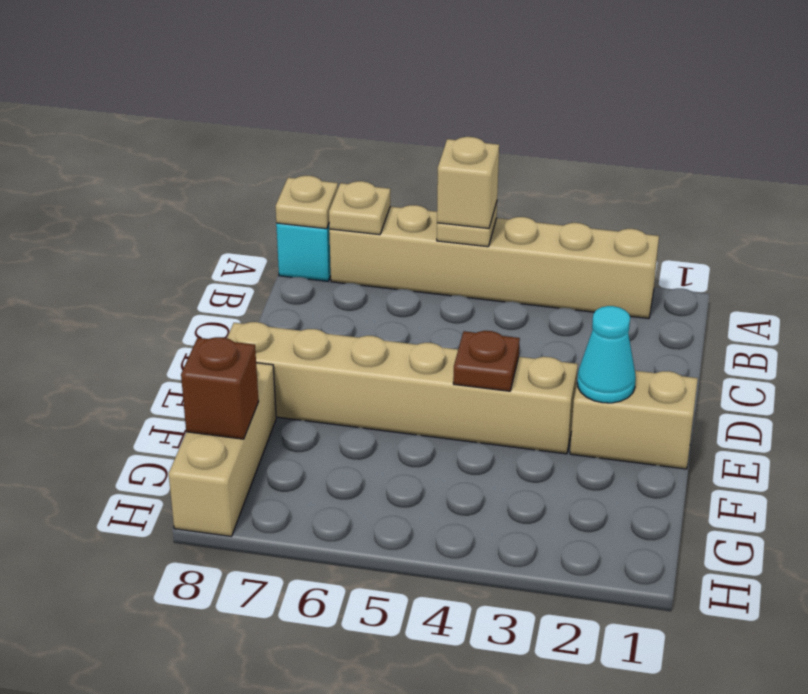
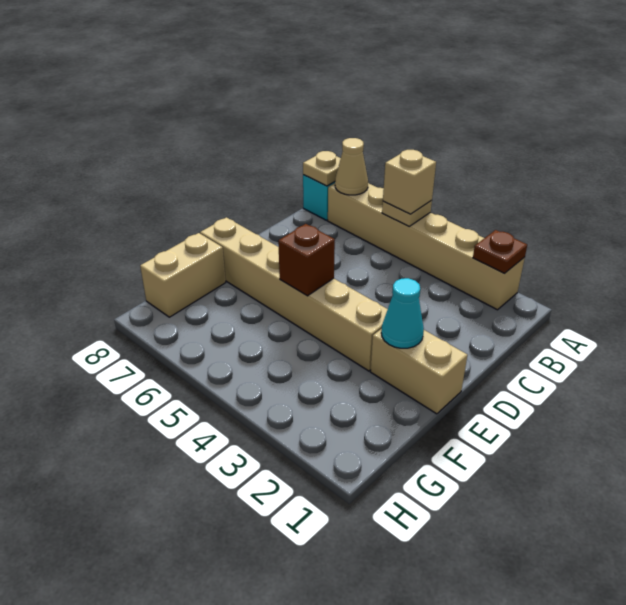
tan plate A7 level 2 -> tan cone A7 level 2
brown plate E4 level 2 -> brown plate A2 level 2
tan brick F8:H8 level 1 -> tan brick F8:G8 level 1
brown brick G8 level 2 -> brown brick E5 level 2

